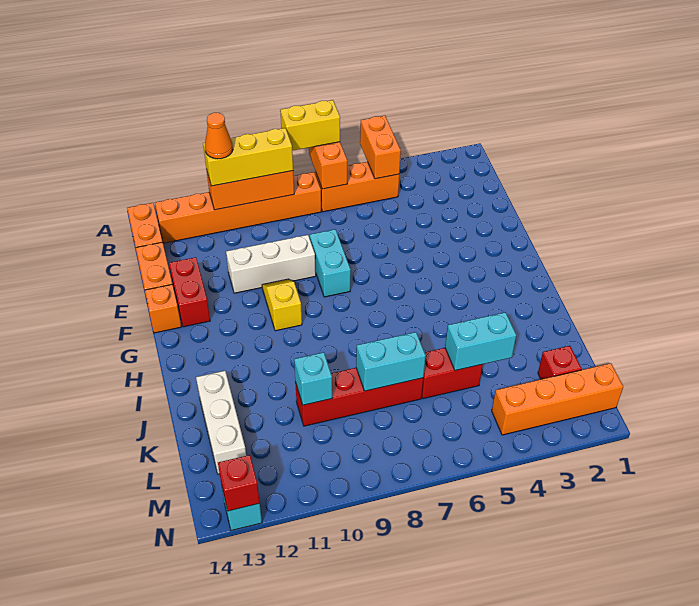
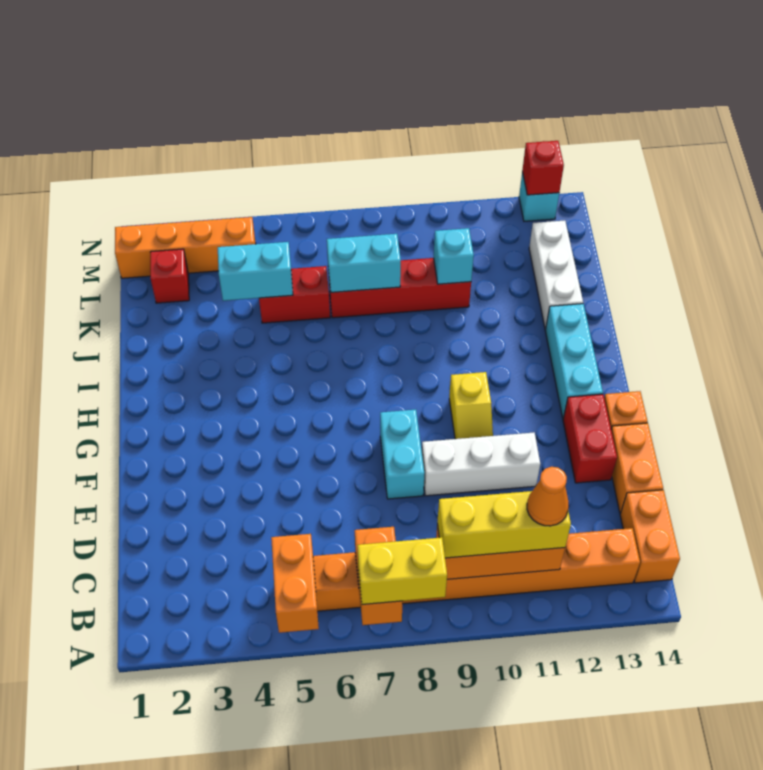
none -> cyan brick G13:I13 level 1

